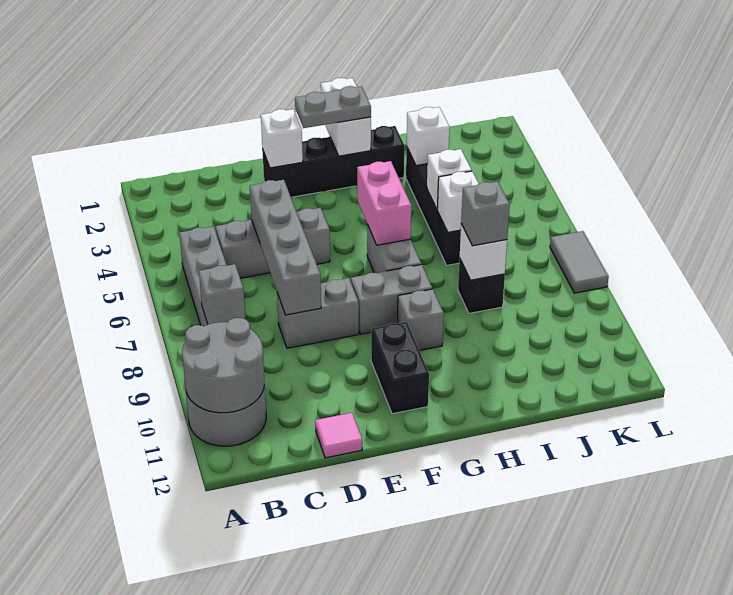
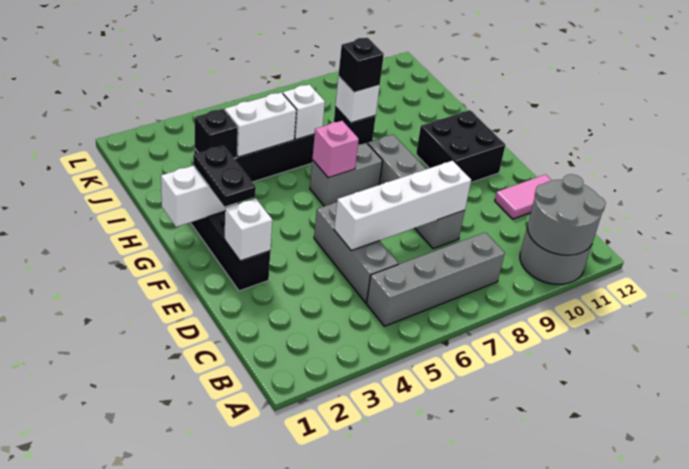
grey brick B8 level 2 -> none
grey brick D5:D8 level 2 -> white brick D5:D8 level 2
pink tile D12 level 1 -> pink tile D11:D12 level 1
grey plate F2:G2 level 3 -> black plate F2:G2 level 3
black brick F10:F11 level 1 -> black brick F10:G11 level 1
pink brick G5:G6 level 2 -> pink brick G6 level 2
grey brick G9 level 1 -> none
white brick I3 level 2 -> black brick I3 level 2
white brick I5 level 2 -> white brick I4:I5 level 2
grey brick I8 level 3 -> black brick I8 level 3
grey tile L7:L8 level 1 -> none

